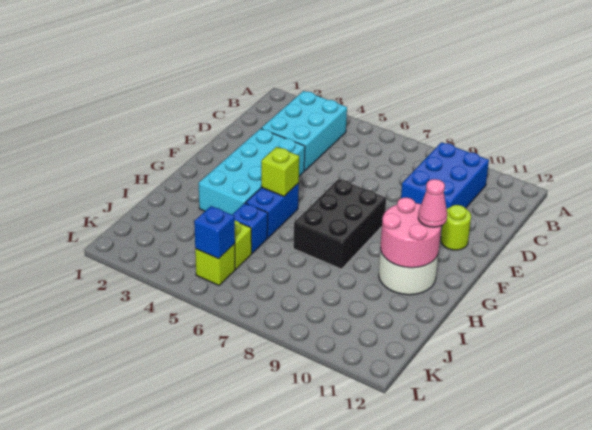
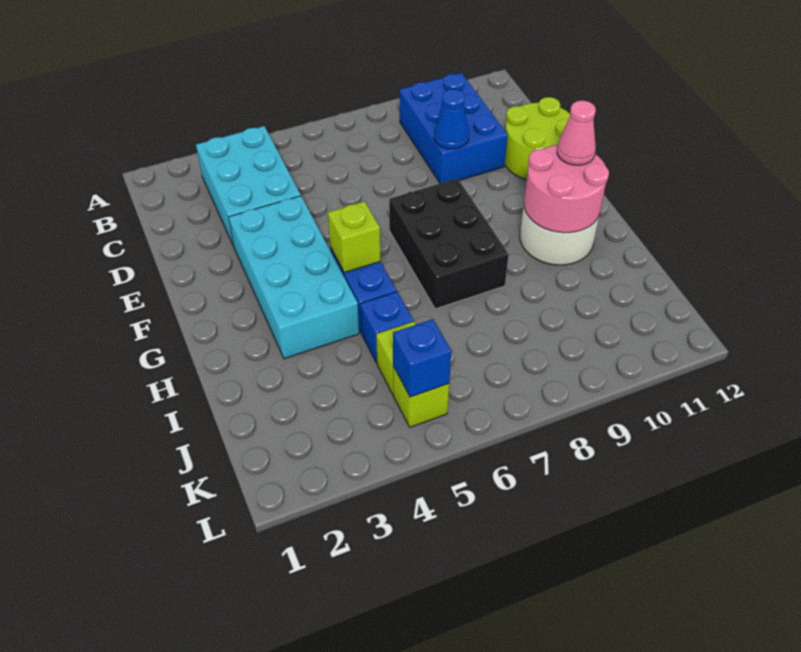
none -> blue cone D9 level 2
lime round brick E11 level 1 -> lime round brick D11:E12 level 1

